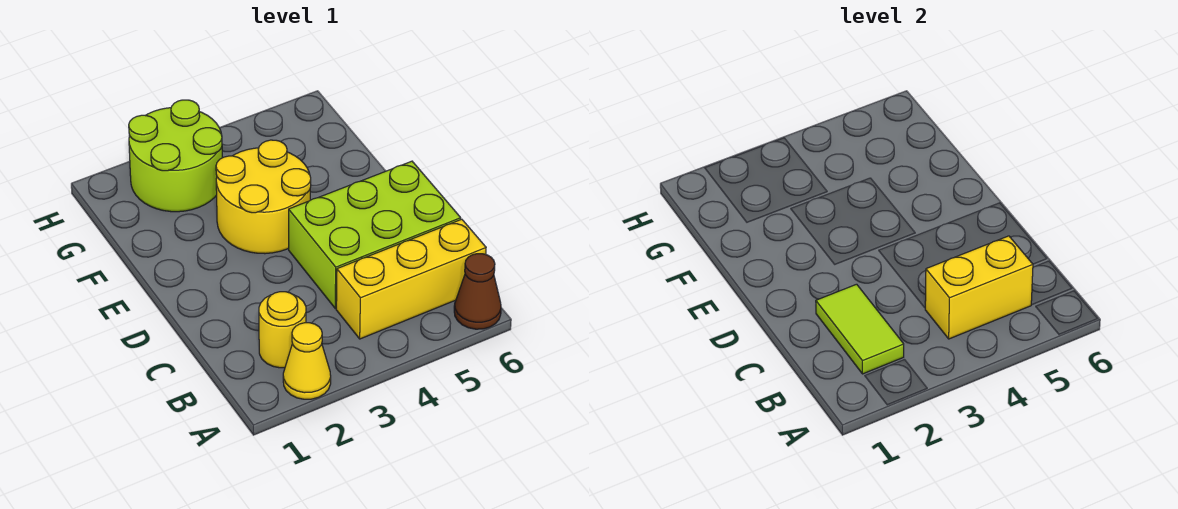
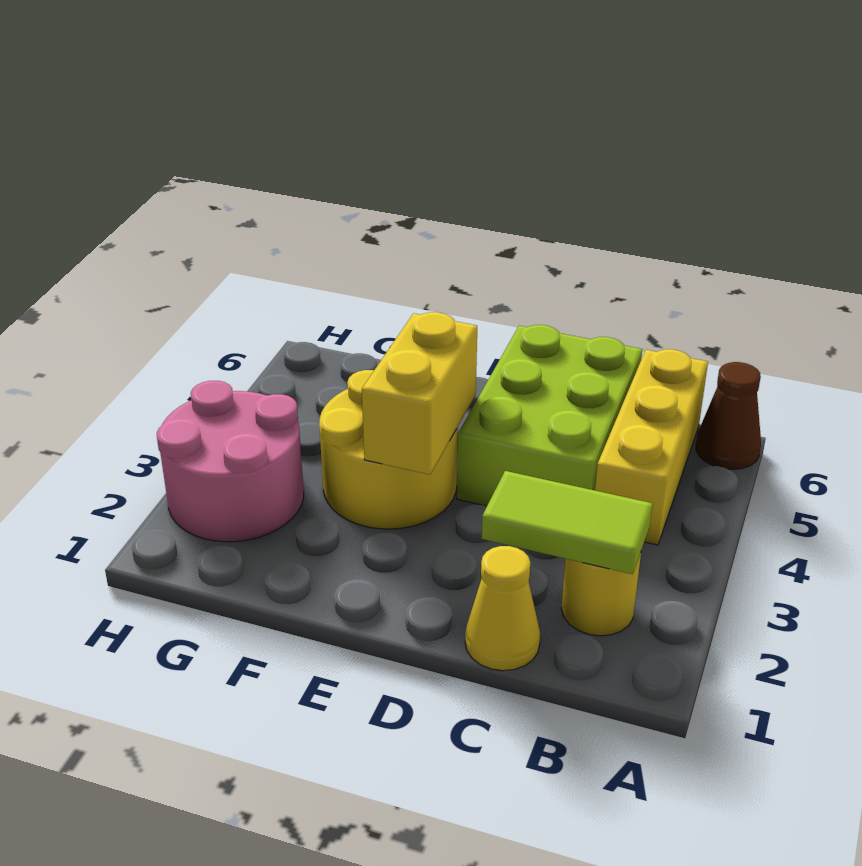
yellow cone A2 level 1 -> yellow cone C1 level 1
yellow brick B4:B5 level 2 -> yellow brick E3:E4 level 2
lime round brick G2:H3 level 1 -> pink round brick G2:H3 level 1

